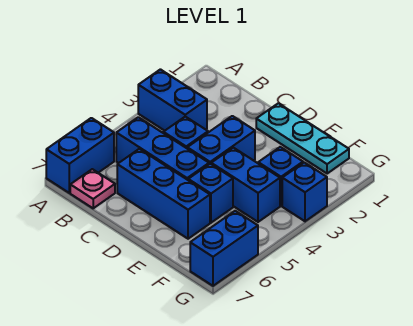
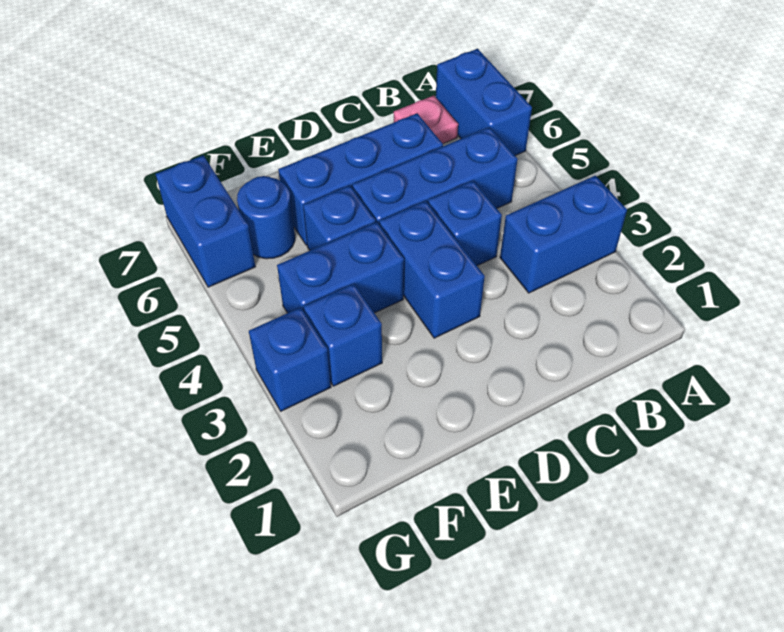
cyan plate D1:F1 level 1 -> none
none -> blue round brick F6 level 1

